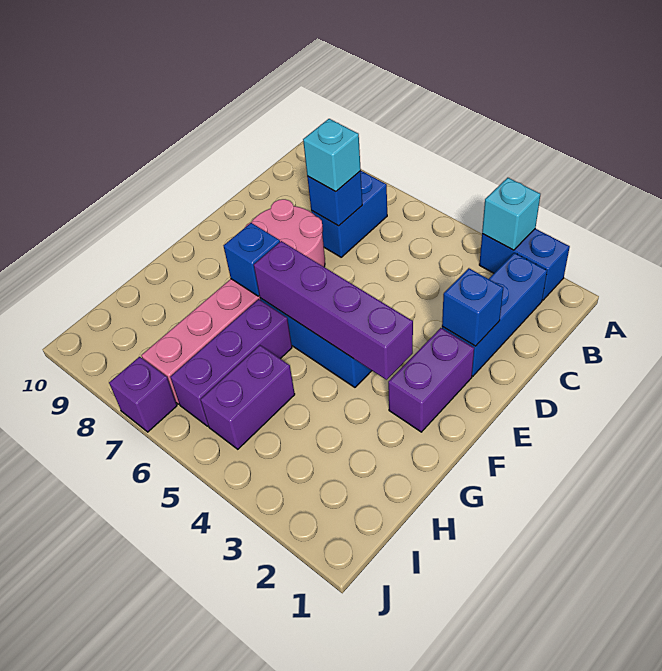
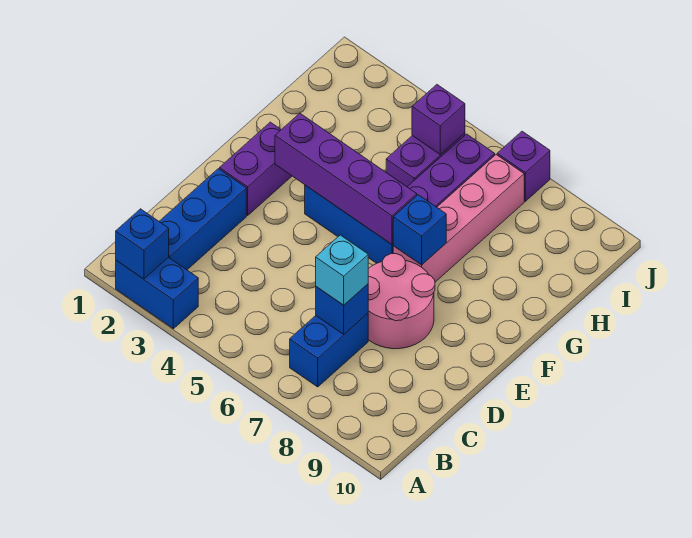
cyan brick A3 level 2 -> none
blue brick D2 level 2 -> blue brick A2 level 2
none -> purple brick I5 level 2

